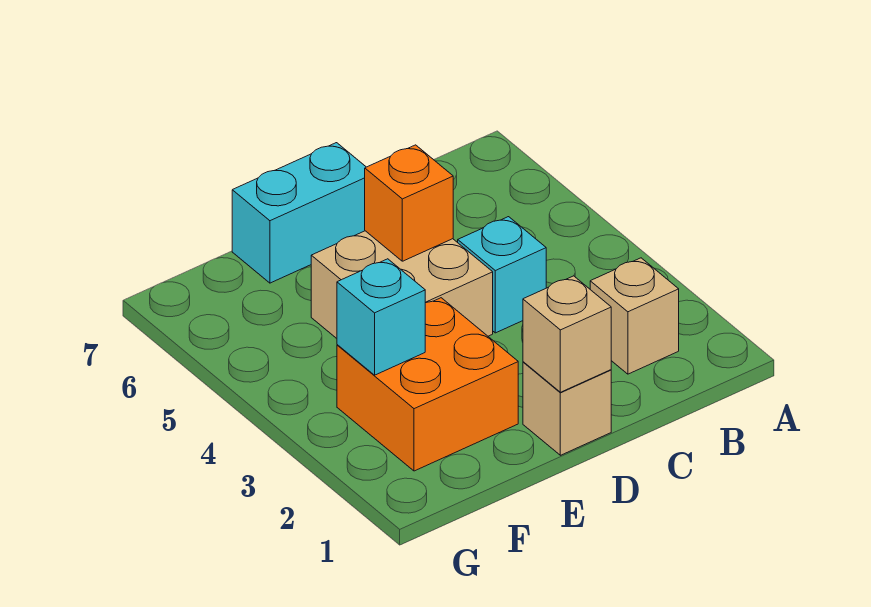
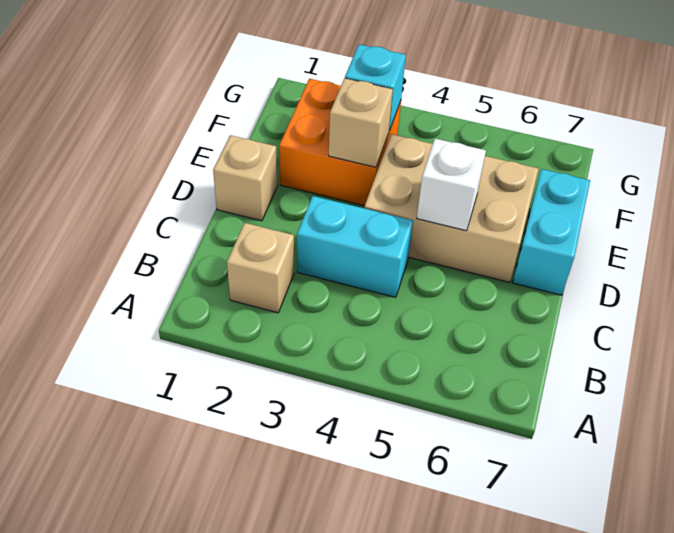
cyan brick C4 level 1 -> cyan brick C3:C4 level 1
tan brick D1 level 2 -> tan brick E3 level 2
tan brick D4:E5 level 1 -> tan brick D4:E6 level 1
orange brick D5 level 2 -> white brick D5 level 2

